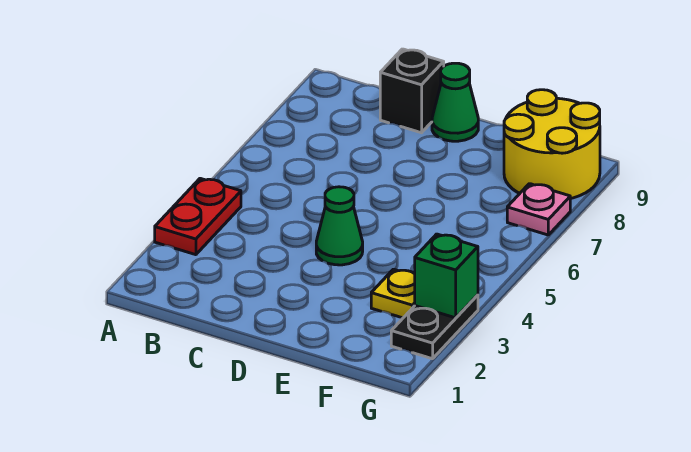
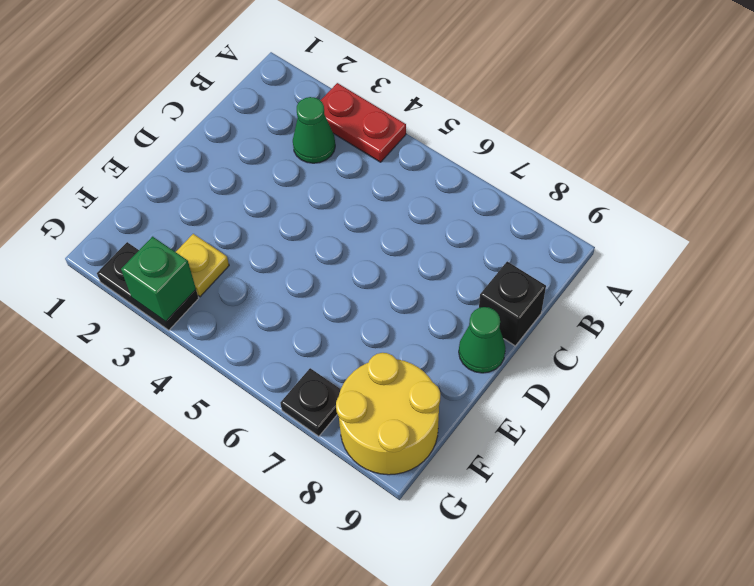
green cone D4 level 1 -> green cone B3 level 1
pink plate G7 level 1 -> black plate G7 level 1

